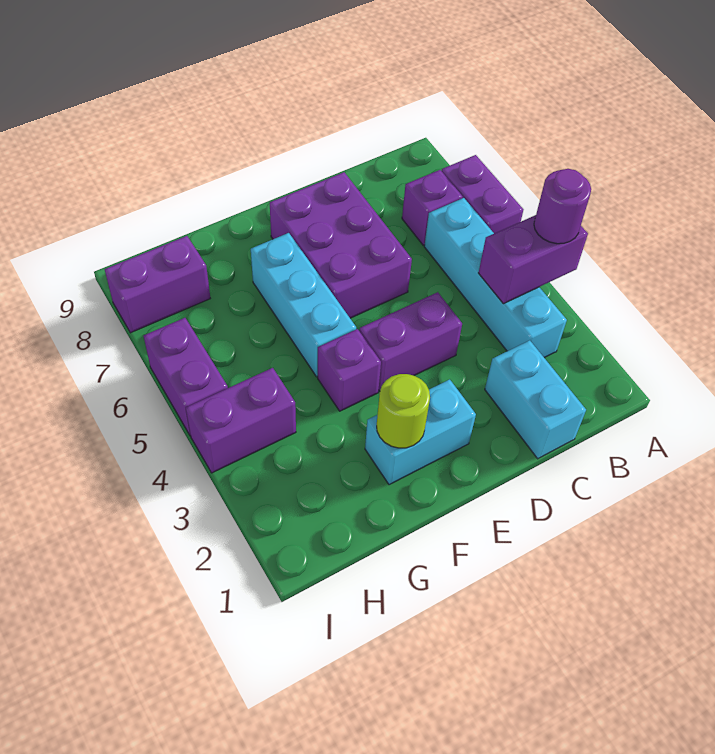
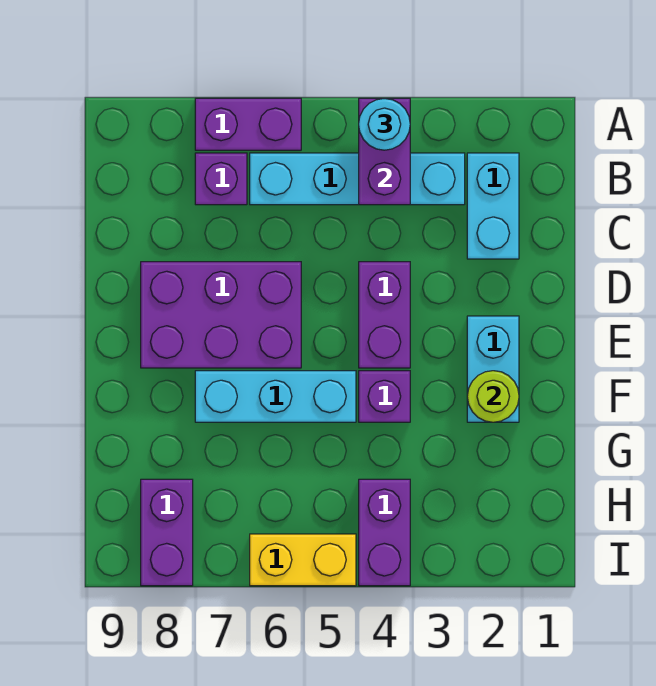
purple round brick A4 level 3 -> cyan round brick A4 level 3
cyan brick C1:C2 level 1 -> cyan brick B2:C2 level 1
purple brick I5:I6 level 1 -> yellow brick I5:I6 level 1

